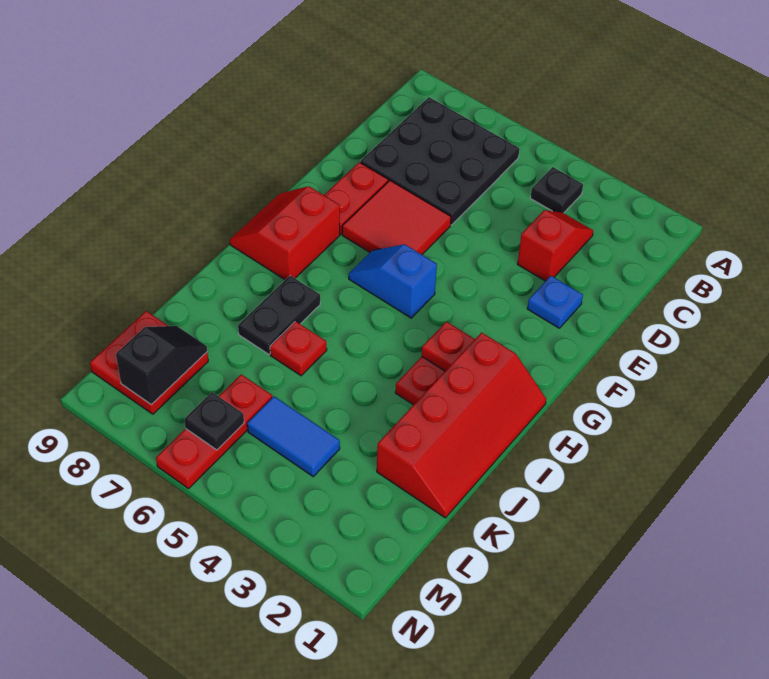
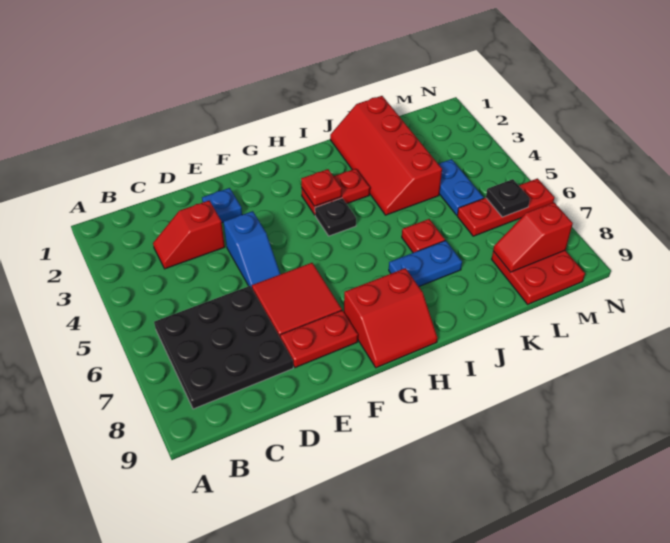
black plate B4 level 1 -> black plate H4 level 1
blue slope G5:G6 level 1 top 5 -> blue slope E4:E5 level 1 top 4
red slope H1:K2 level 1 top 2 -> red slope J1:K4 level 1 top K
black plate I7:J7 level 1 -> blue plate I7:J7 level 1
blue tile L4:L5 level 1 -> blue plate L4:L5 level 1
black slope L8:M8 level 2 top M -> red slope L8:M8 level 2 top M

